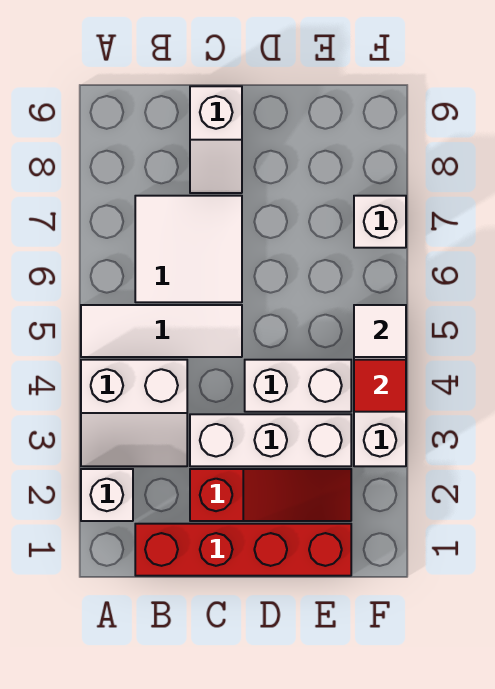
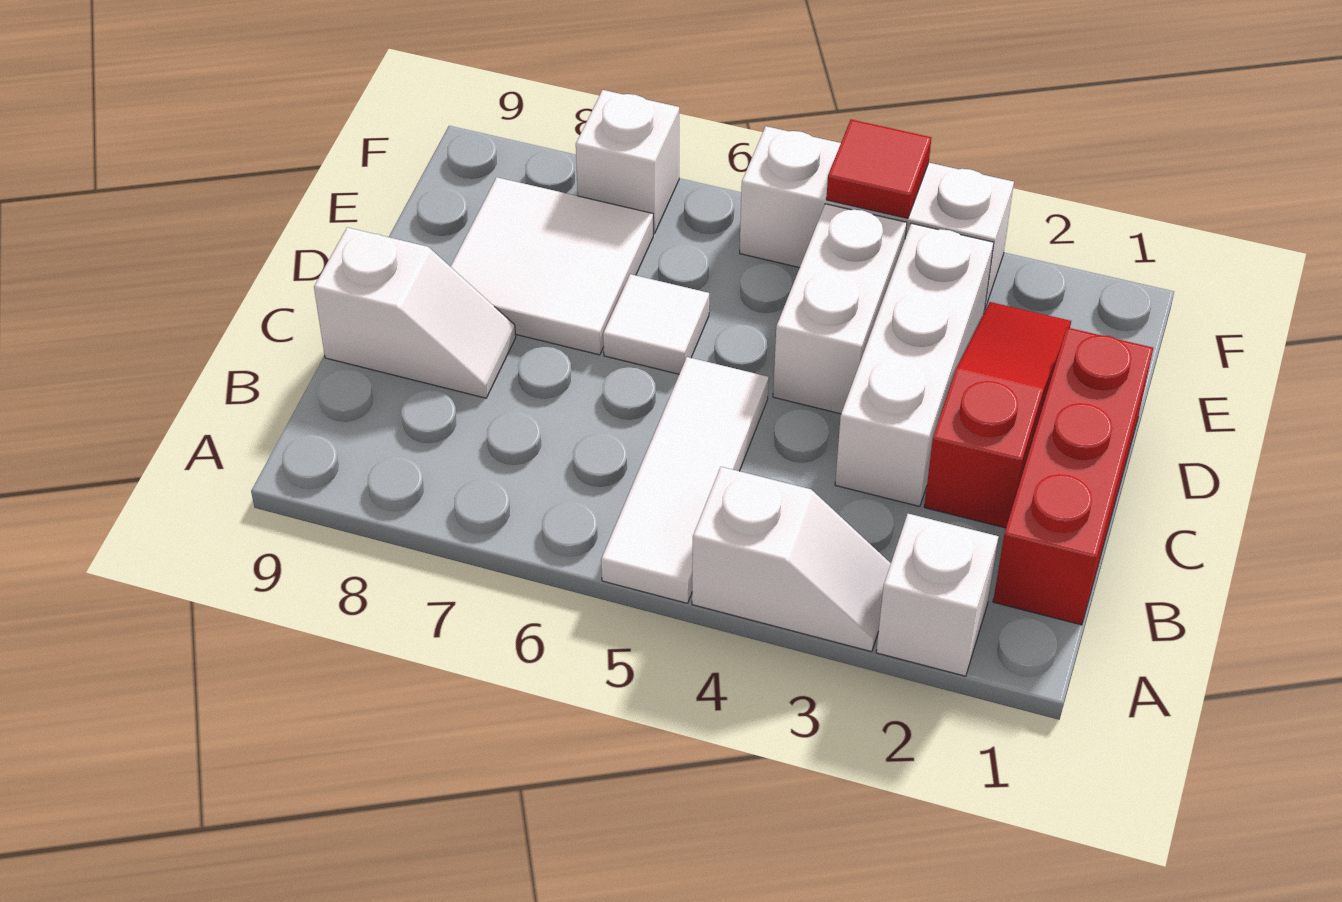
white slope A3:B4 level 1 top 4 -> white slope A3:A4 level 1 top 4
red brick B1:E1 level 1 -> red brick B1:D1 level 1
white tile B6:C7 level 1 -> white tile D7:E8 level 1
white tile F5 level 2 -> white tile D6 level 1

